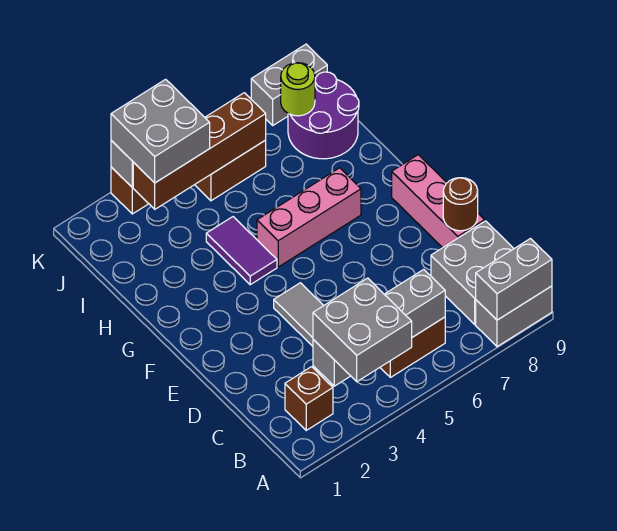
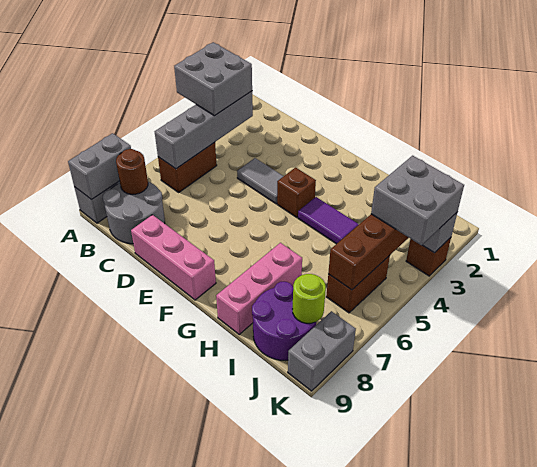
brown brick B2 level 1 -> brown brick F4 level 1
grey brick B8:C9 level 1 -> grey round brick B8:C9 level 1
brown round brick D9 level 2 -> brown round brick B8 level 2
pink brick G5:G7 level 1 -> pink brick H7:H9 level 1

